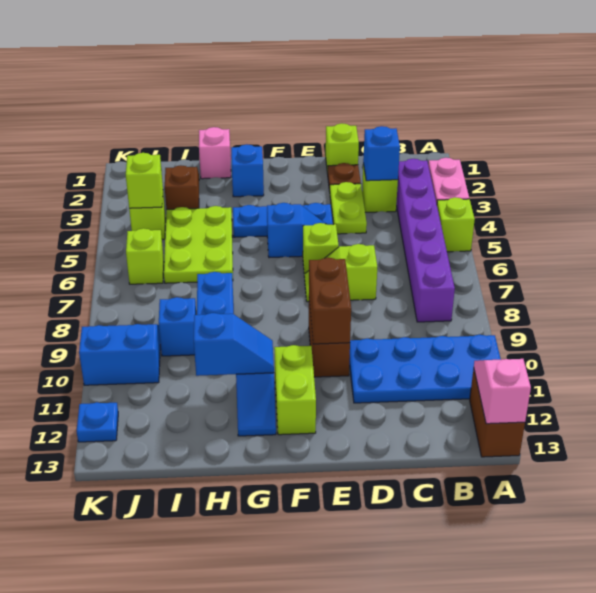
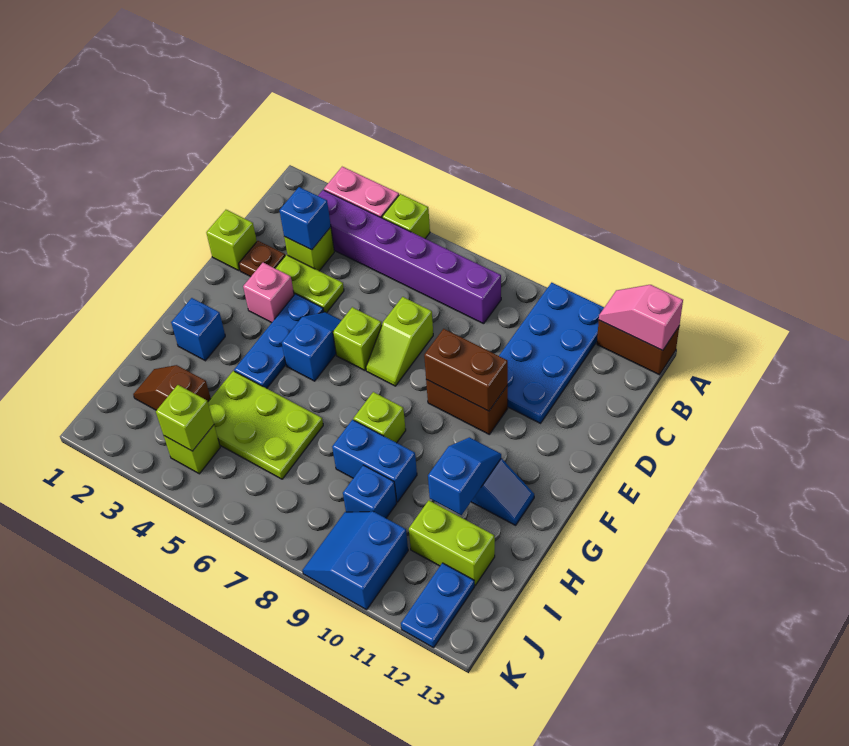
lime brick F11:F12 level 1 -> lime brick I11:I12 level 1
pink brick H1 level 1 -> pink brick E3 level 1
lime brick J6 level 1 -> lime brick G8 level 1
blue plate K12 level 1 -> blue plate J12:K12 level 1

